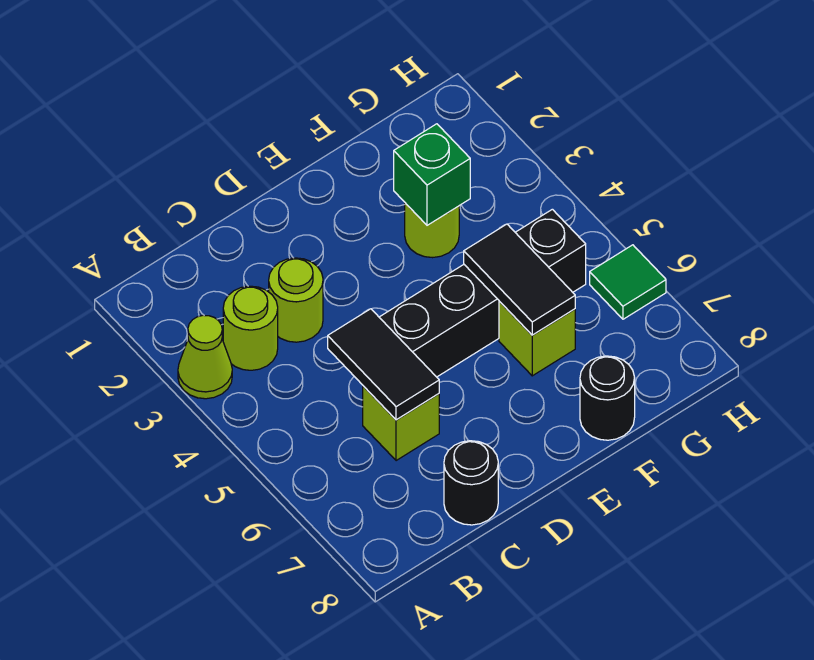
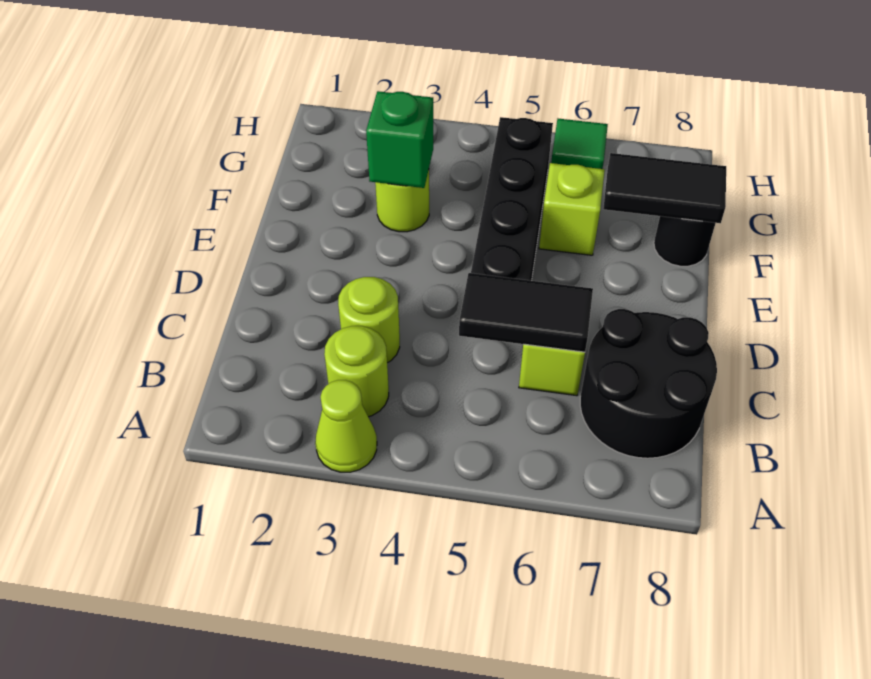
black round brick C8 level 1 -> black round brick B7:C8 level 1
black tile F5:F6 level 2 -> black tile F7:F8 level 2

